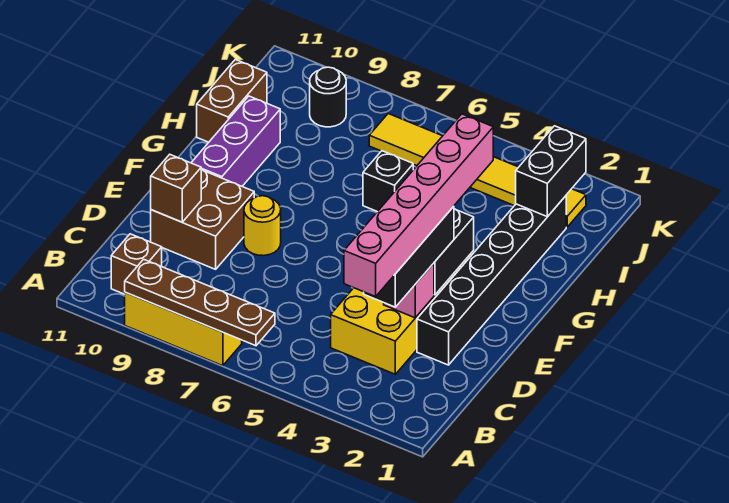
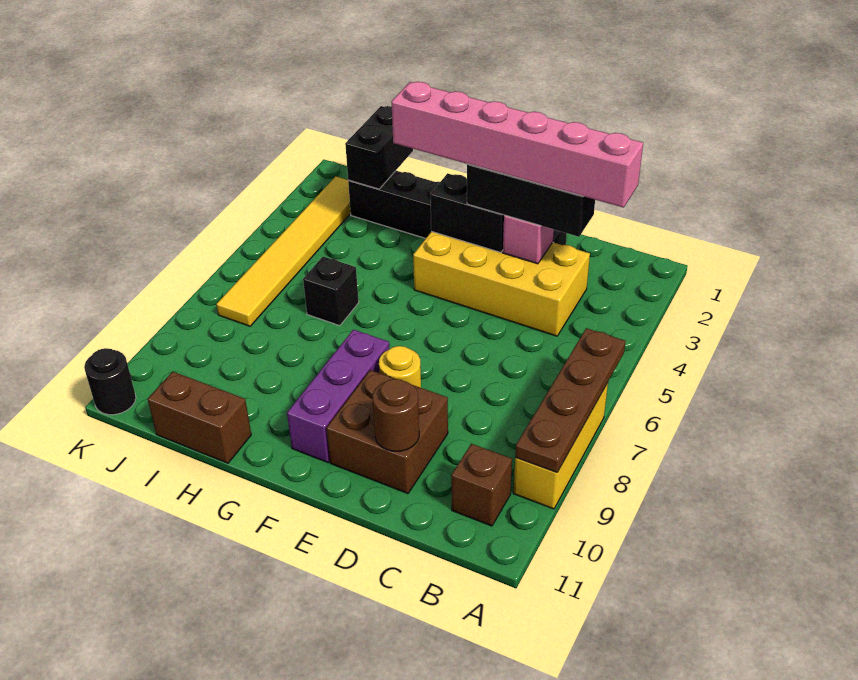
brown brick D10 level 2 -> brown round brick D10 level 2
purple brick F10:H10 level 1 -> purple brick F8:F10 level 1
black brick I2:J2 level 2 -> black brick I1:I2 level 2
black round brick J9 level 1 -> black round brick K11 level 1

